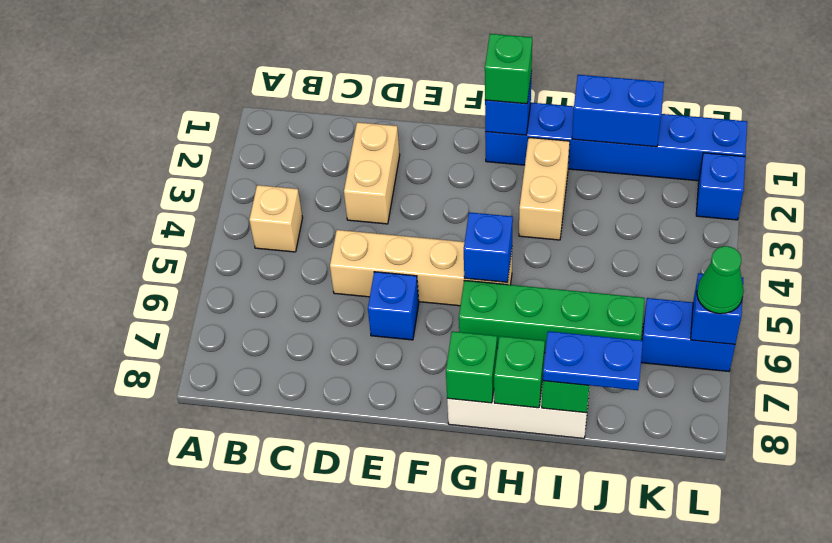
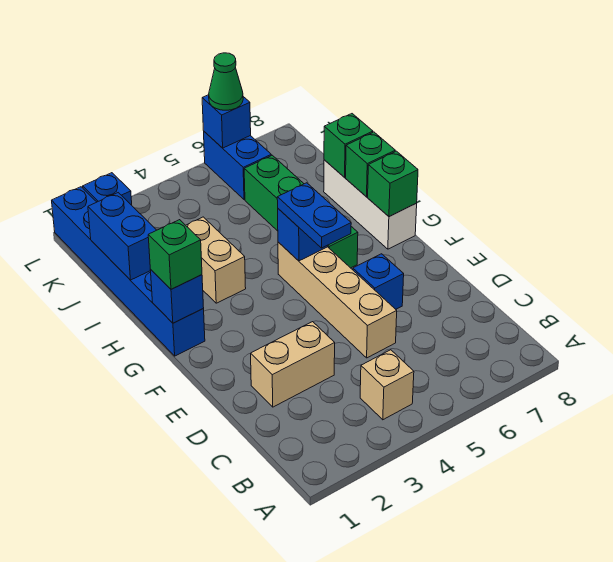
tan brick H2:H3 level 1 -> tan brick H3:I3 level 1
blue plate I8:J8 level 3 -> blue plate F5:G5 level 3

